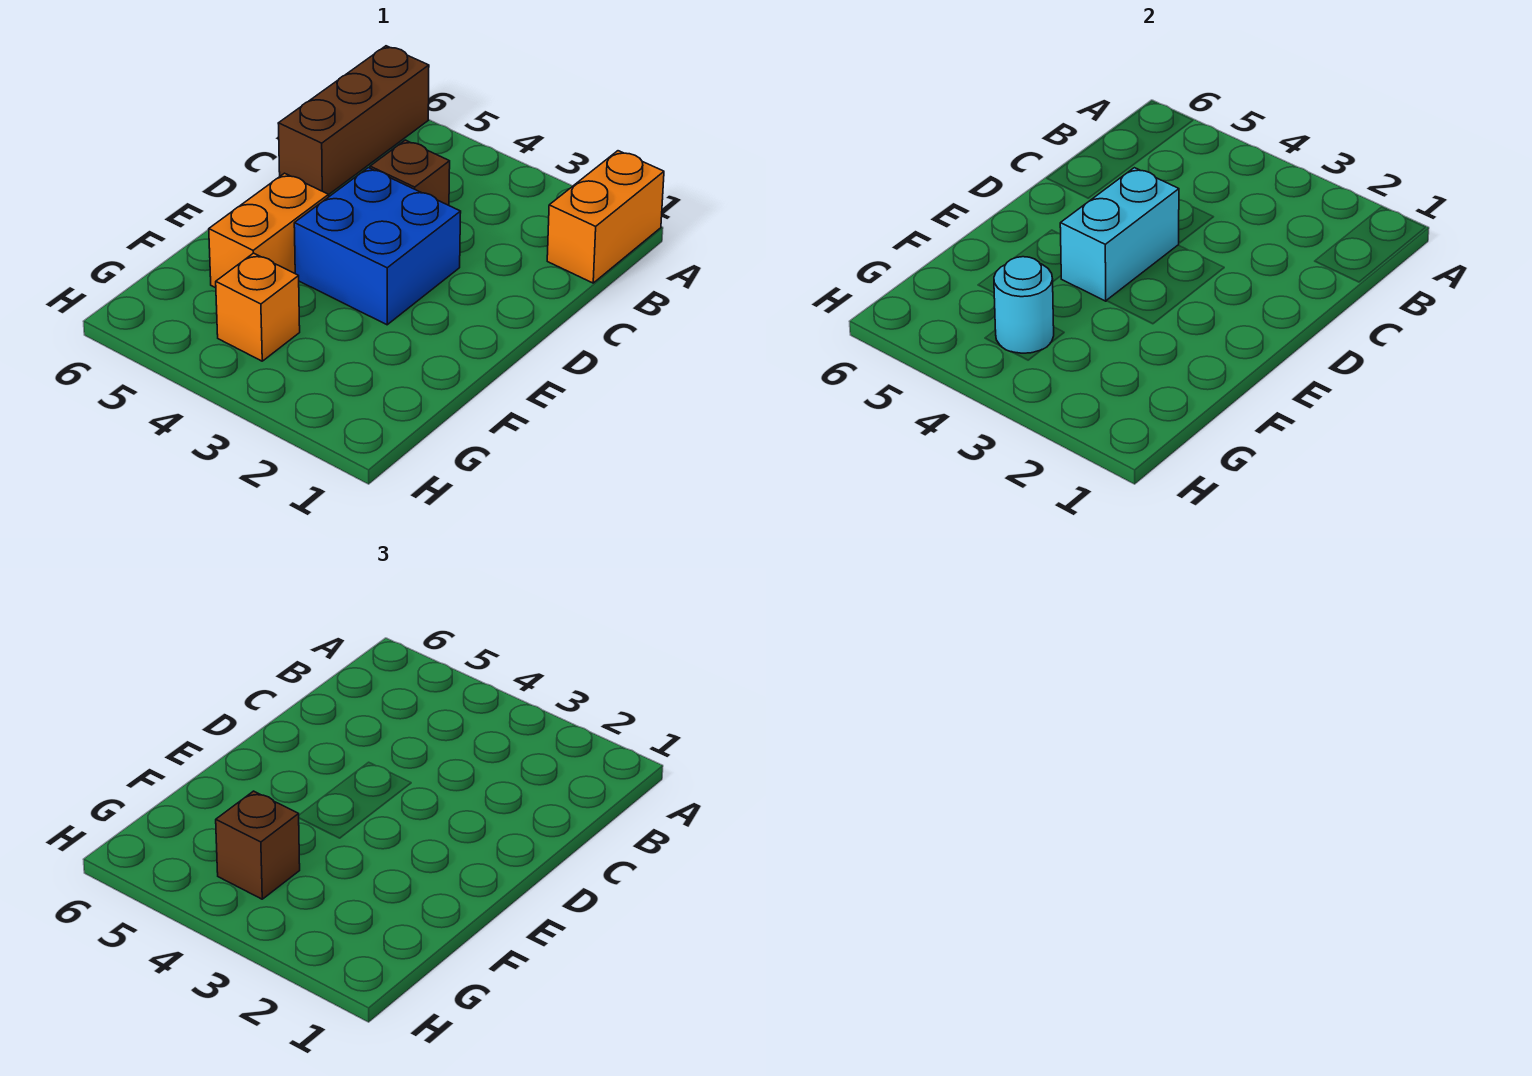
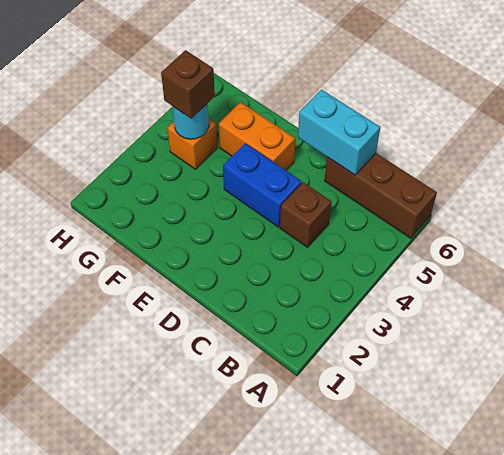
orange brick A1:B1 level 1 -> none
blue brick D3:E4 level 1 -> blue brick D4:E4 level 1
cyan brick D4:E4 level 2 -> cyan brick C6:D6 level 2

